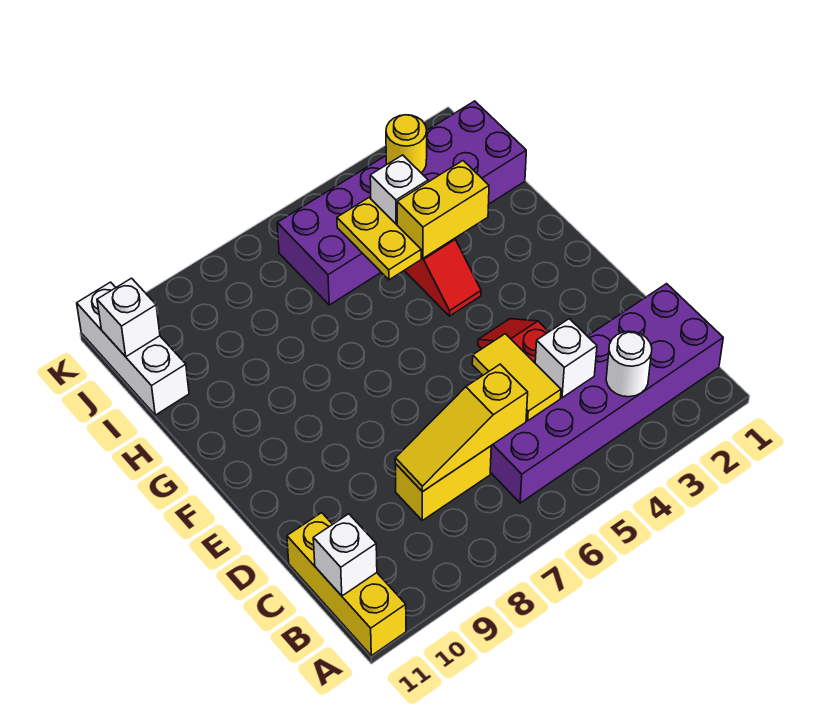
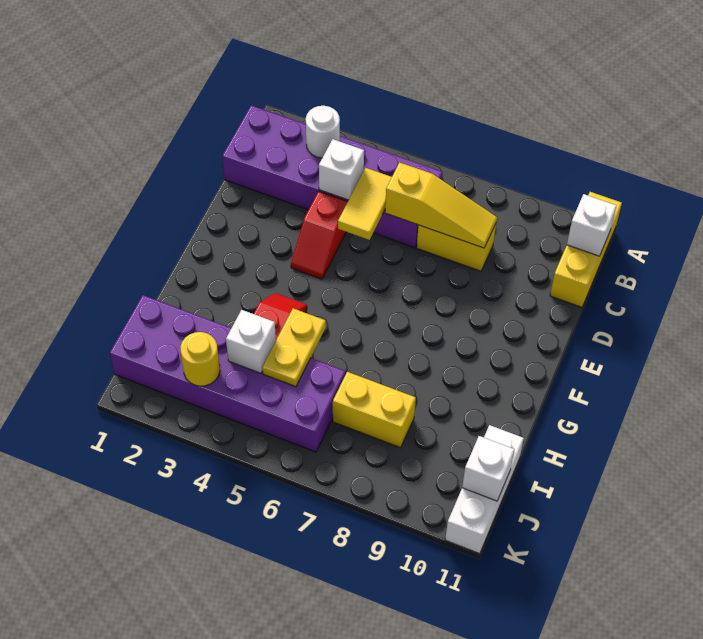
yellow brick H3:H4 level 2 -> yellow brick I7:I8 level 1

